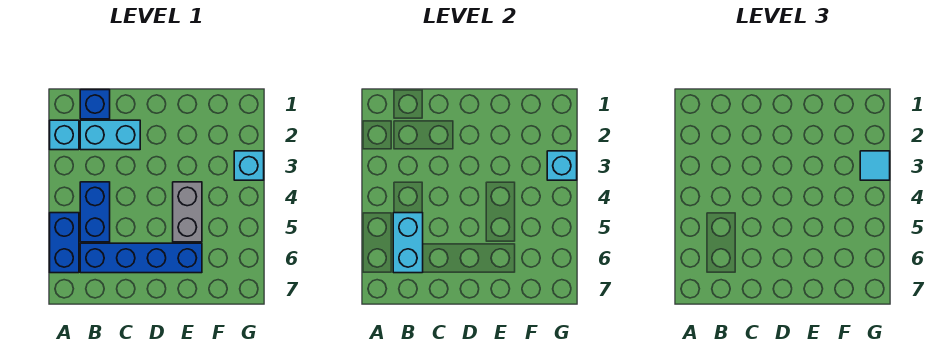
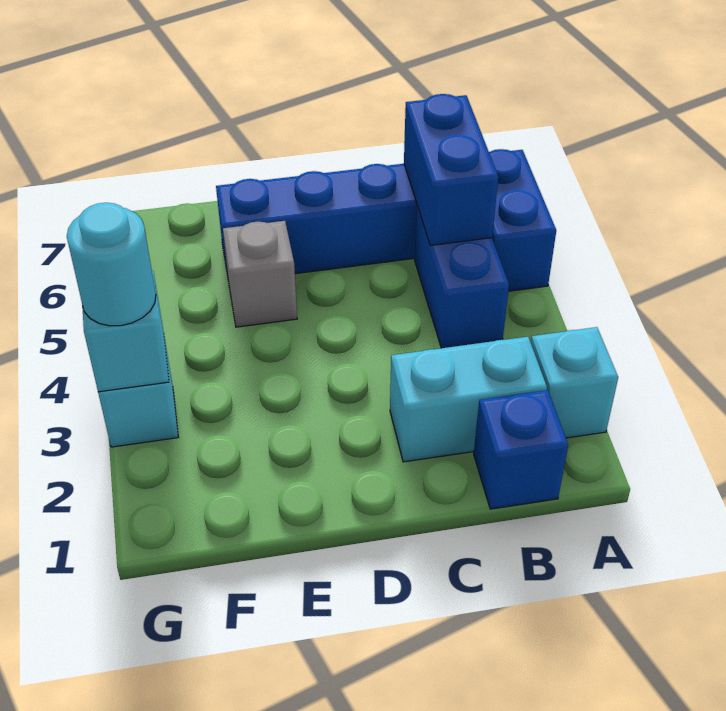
cyan brick B5:B6 level 2 -> blue brick B5:B6 level 2
grey brick E4:E5 level 1 -> grey brick E5 level 1
cyan tile G3 level 3 -> cyan round brick G3 level 3

